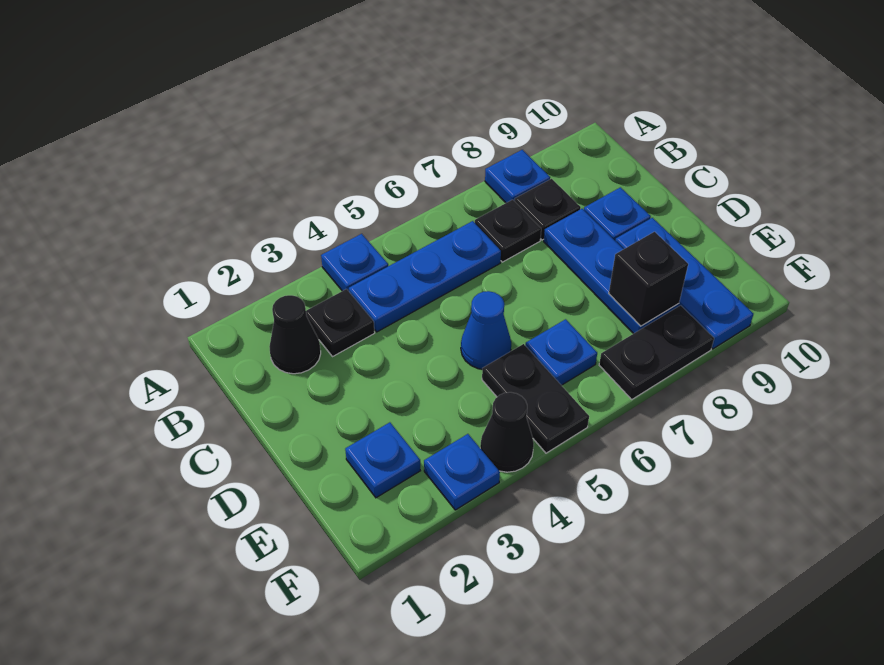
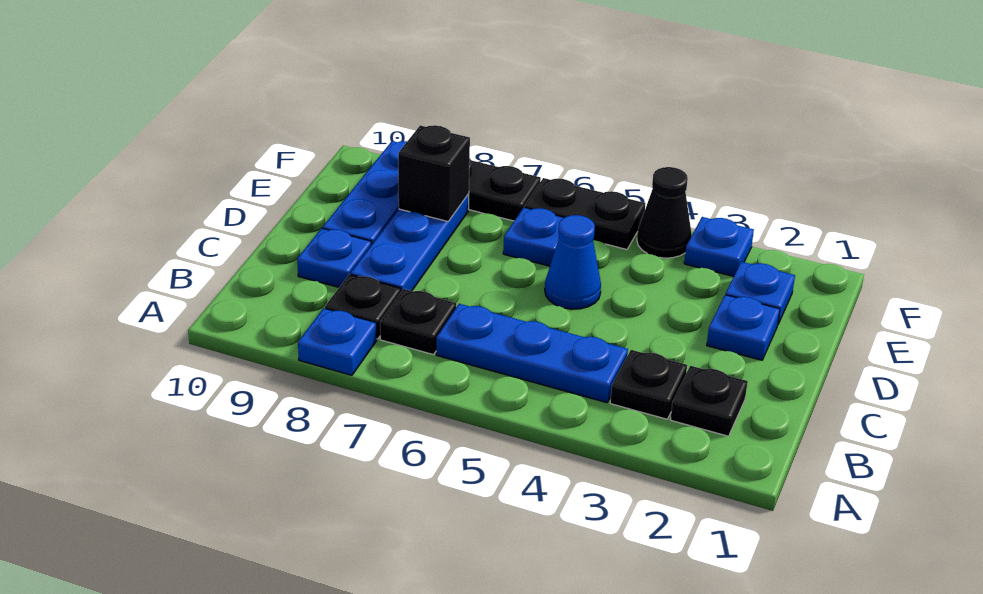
blue plate A4 level 1 -> blue plate D2 level 1
black cone B2 level 1 -> black plate B2 level 1
black plate E5:F5 level 1 -> black plate F5:F6 level 1

